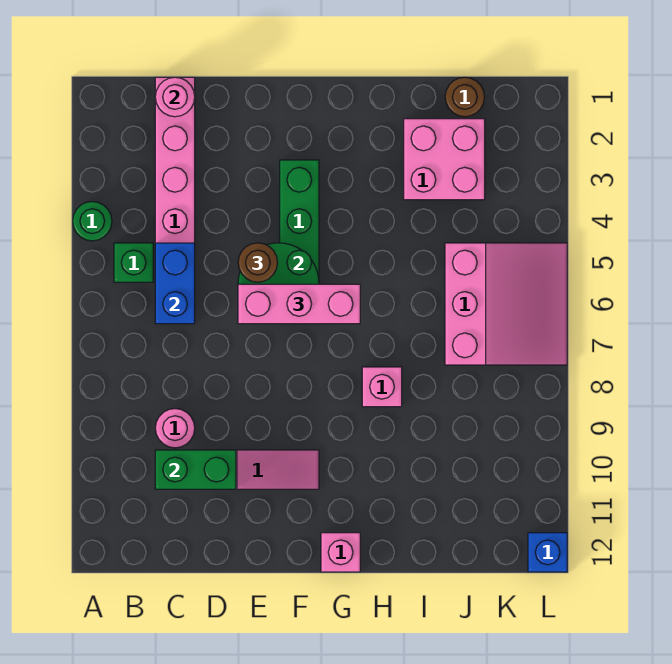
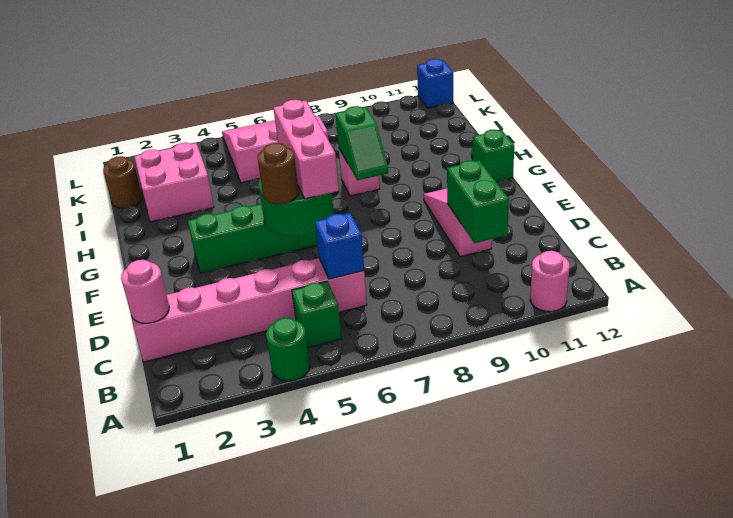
blue brick C5:C6 level 2 -> blue brick C6 level 2
pink round brick C9 level 1 -> pink round brick A11 level 1
none -> green slope G8:H8 level 2 top H
pink brick G12 level 1 -> green brick G12 level 1

